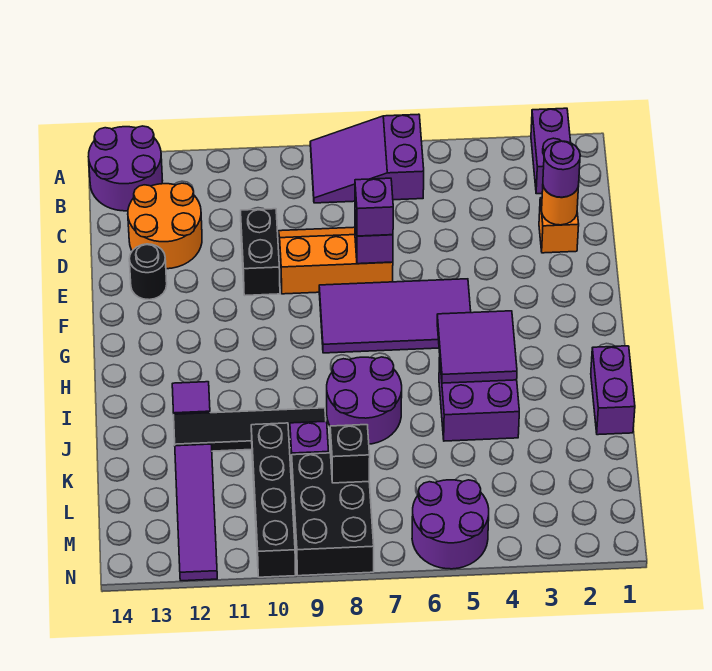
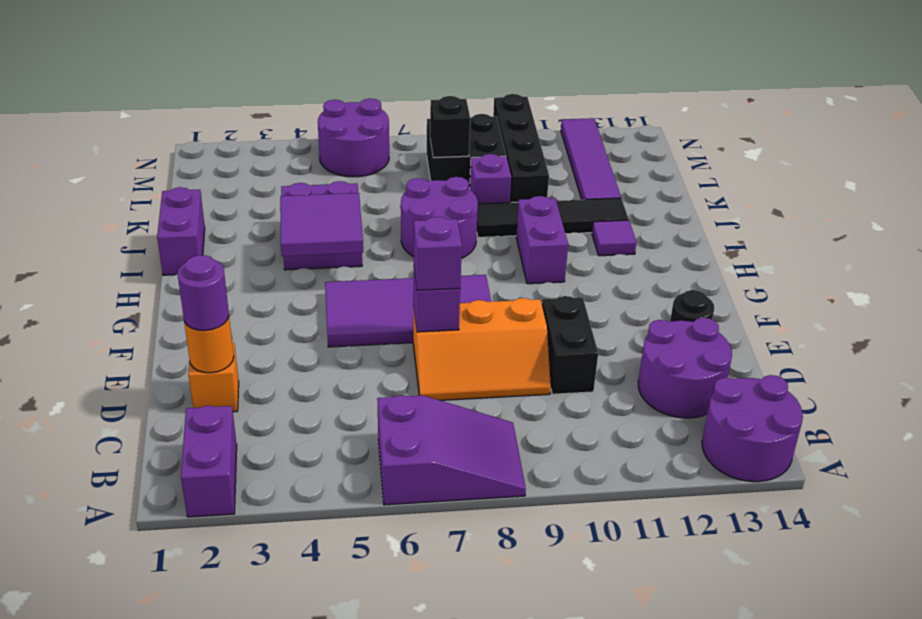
orange round brick C12:D13 level 1 -> purple round brick C12:D13 level 1
none -> purple brick H10:I10 level 1
black brick L8:N9 level 1 -> black brick L8:M9 level 1

